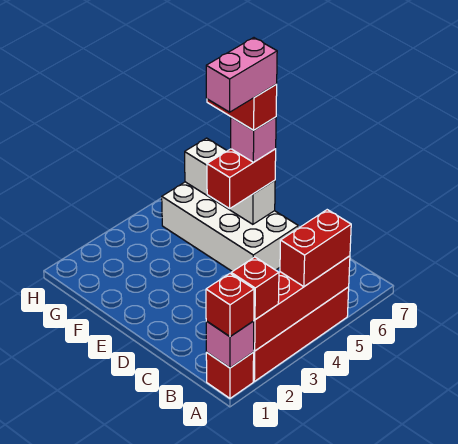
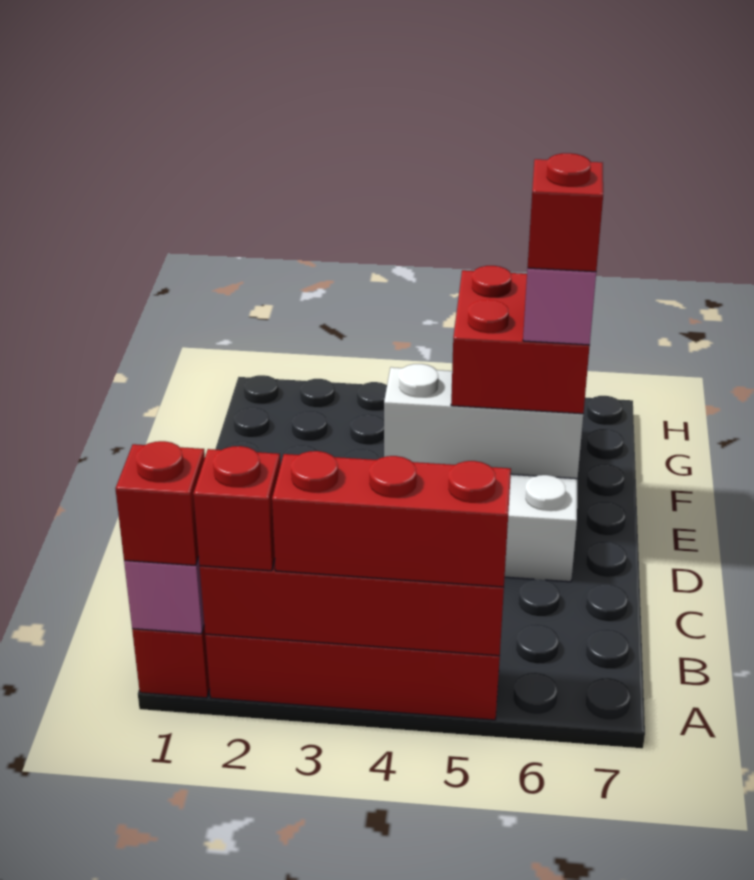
red brick A4:A5 level 3 -> red brick A3:A5 level 3
red brick E5:E6 level 3 -> red brick E5:F6 level 3
pink brick E5:E6 level 6 -> none
white brick E6:G6 level 2 -> white brick E4:E6 level 2

